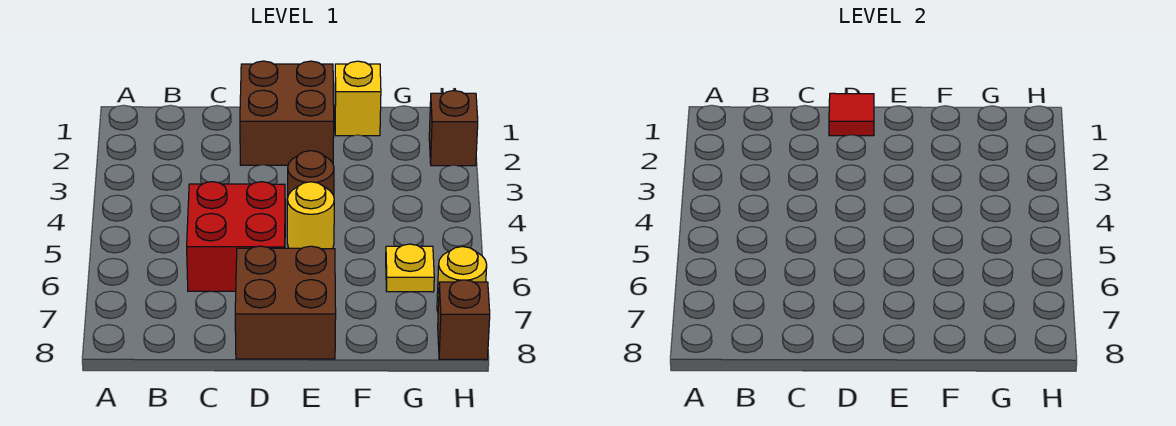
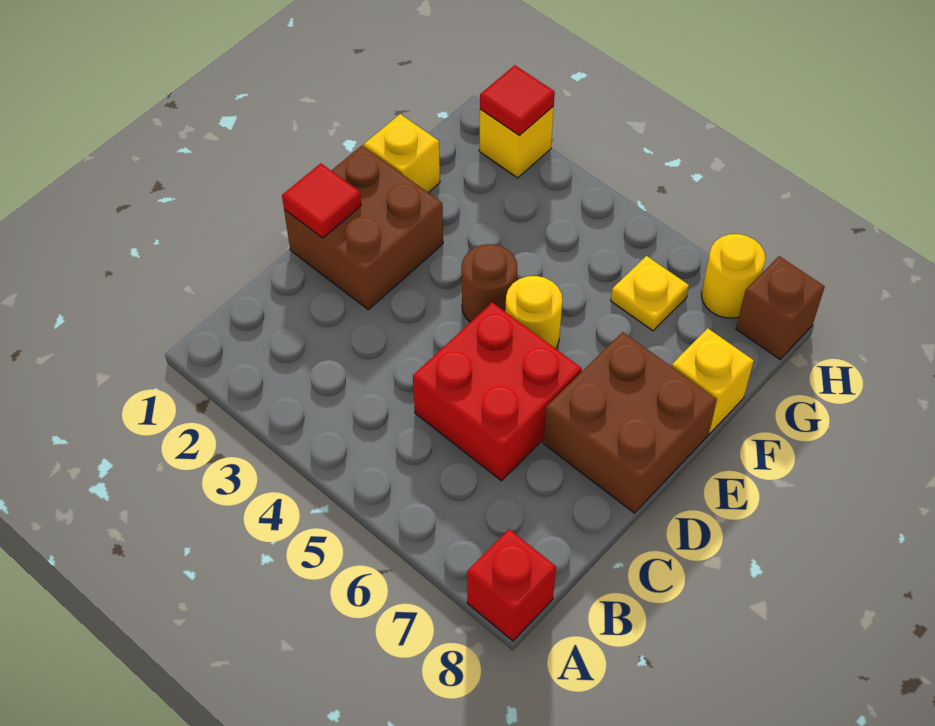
none -> red brick A8 level 1
none -> yellow brick F8 level 1
brown brick H2 level 1 -> yellow brick H2 level 1
none -> red tile H2 level 2

